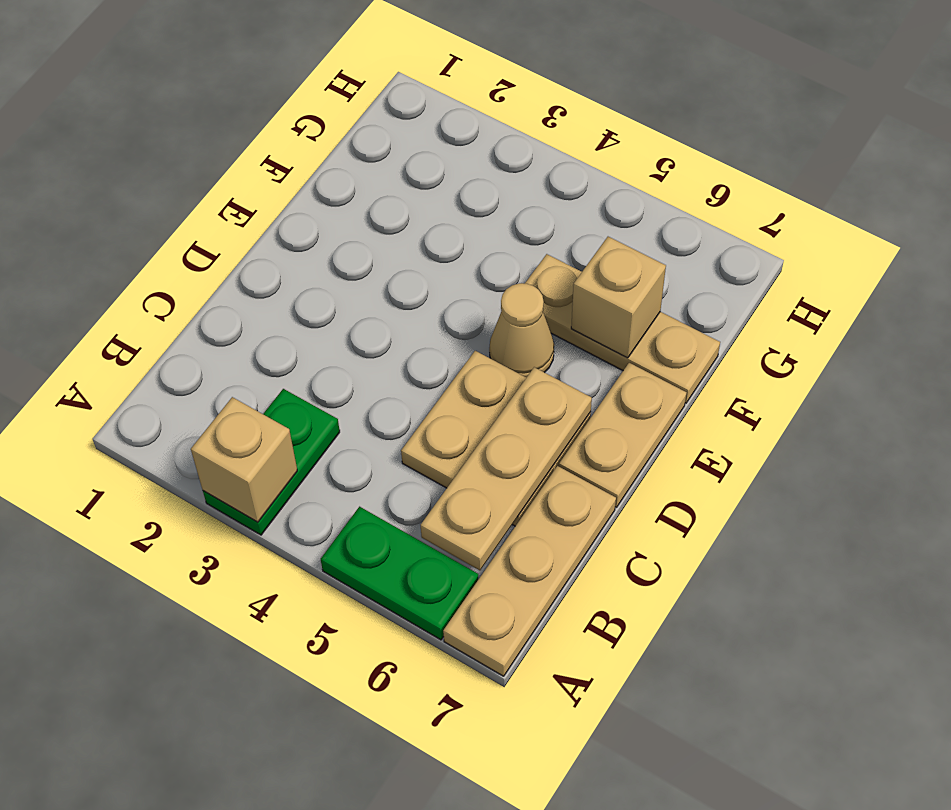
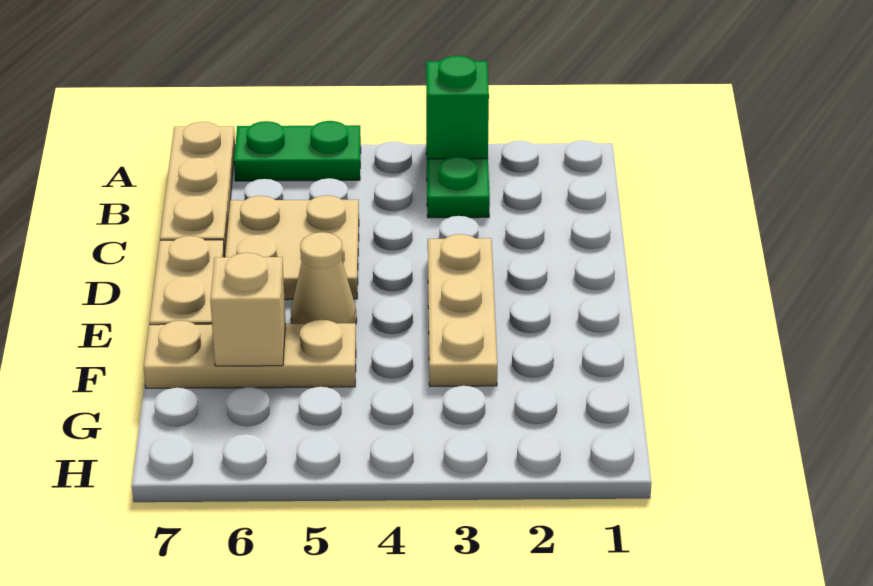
tan brick A3 level 2 -> green brick A3 level 2
tan plate B6:D6 level 2 -> tan plate D3:F3 level 1

